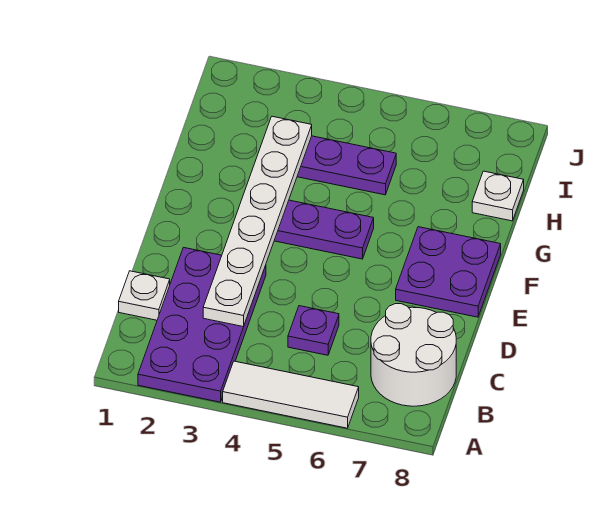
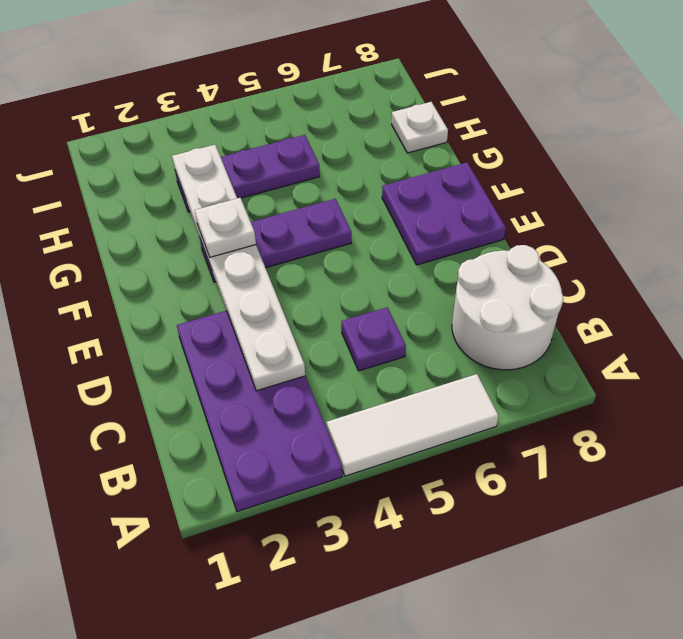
white plate C1 level 1 -> white plate F3 level 3

